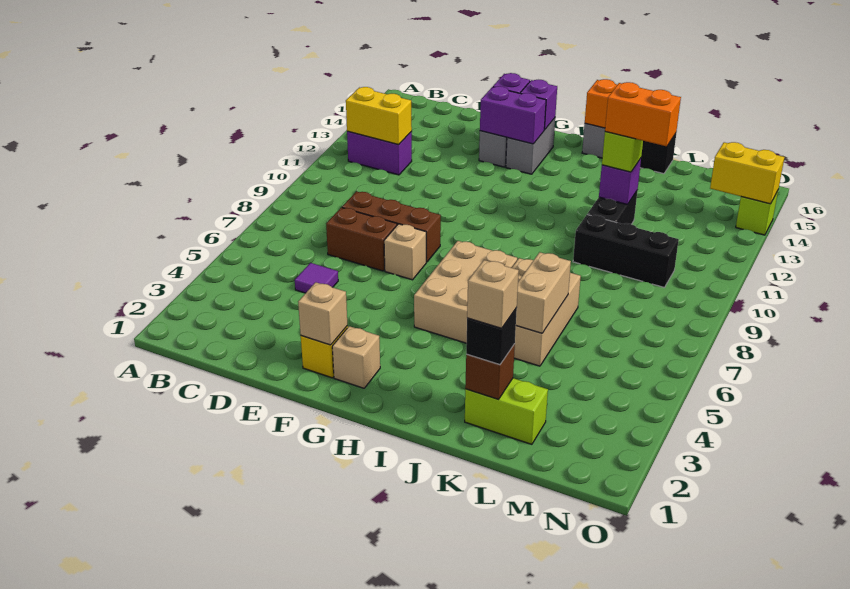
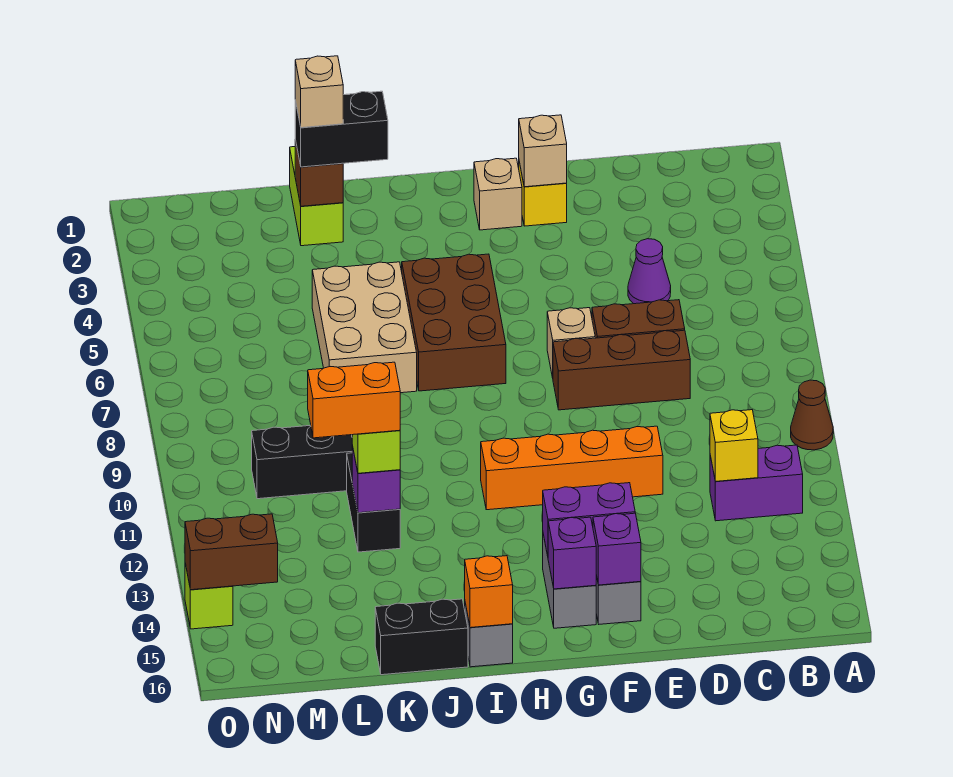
none -> brown cone A10 level 1
yellow brick B12:C12 level 2 -> yellow brick C12 level 2
purple tile D5 level 1 -> purple cone D5 level 1
none -> orange brick E11:H11 level 1
tan brick H5:I7 level 1 -> brown brick H5:I7 level 1
lime brick K2:L2 level 1 -> lime brick K1:K2 level 1
black brick K2 level 3 -> black brick J2:K2 level 3
tan brick K5:K6 level 2 -> none
yellow brick N14:O14 level 2 -> brown brick N14:O14 level 2

